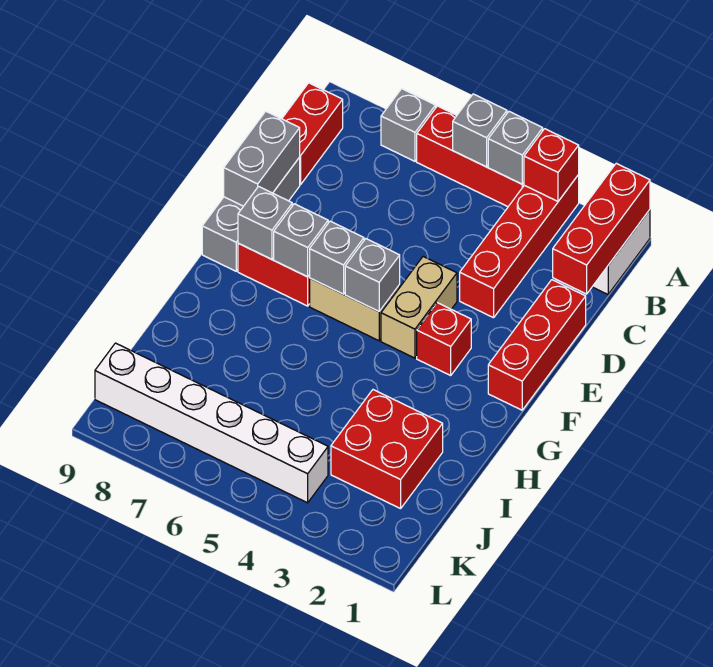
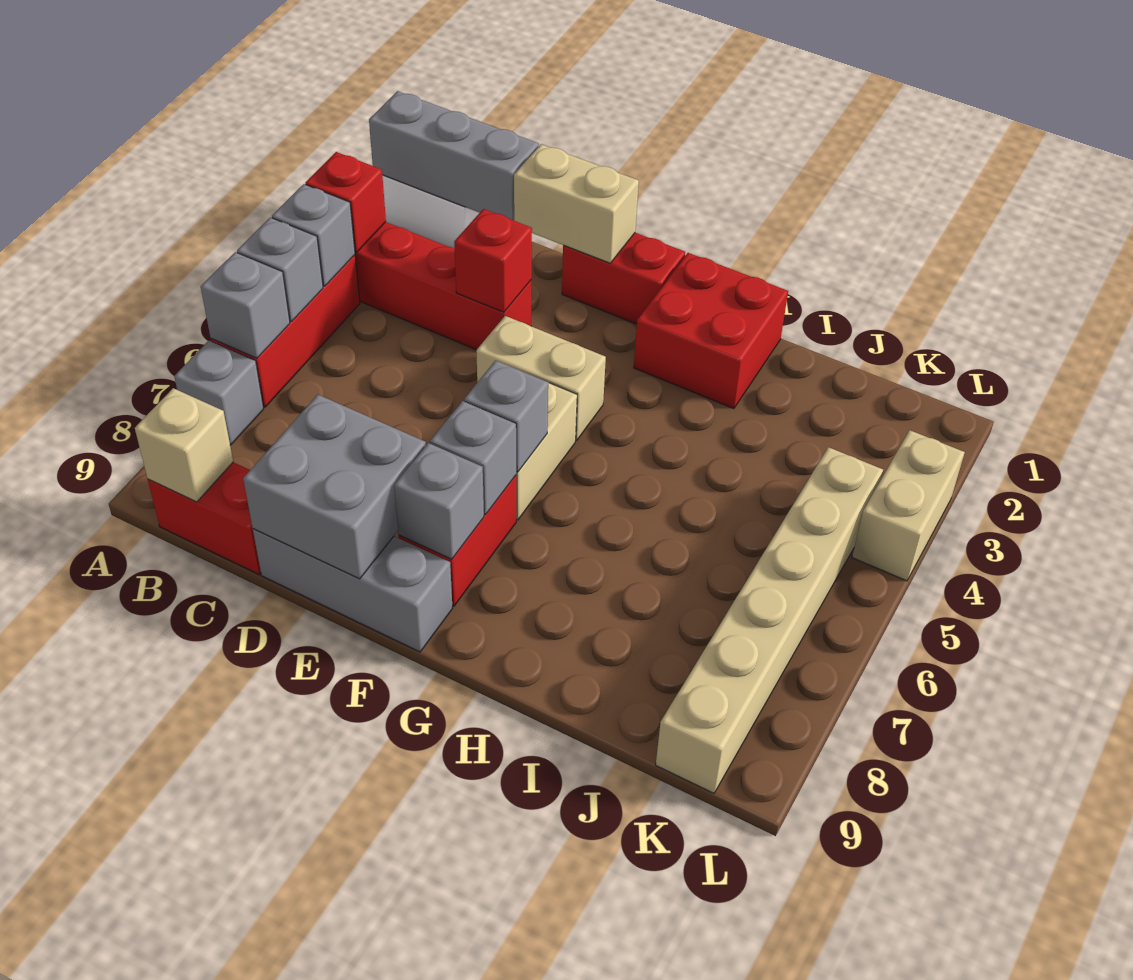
red brick A1:C1 level 2 -> grey brick A1:C1 level 2
none -> tan brick B9 level 2
red brick D1:F1 level 1 -> red brick E1:F1 level 1
none -> tan brick D1:E1 level 2
grey brick D9:E9 level 2 -> grey brick D8:E9 level 2
red brick F3 level 1 -> red brick D3 level 2
grey brick F5 level 2 -> grey brick A6 level 2
red brick I2:J3 level 1 -> red brick G1:H2 level 1
white brick K4:K9 level 1 -> tan brick K4:K9 level 1
none -> tan brick L3:L4 level 1

